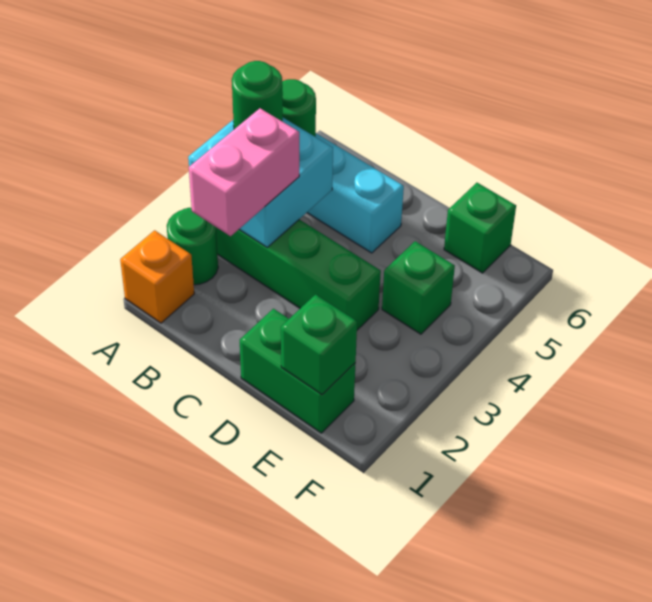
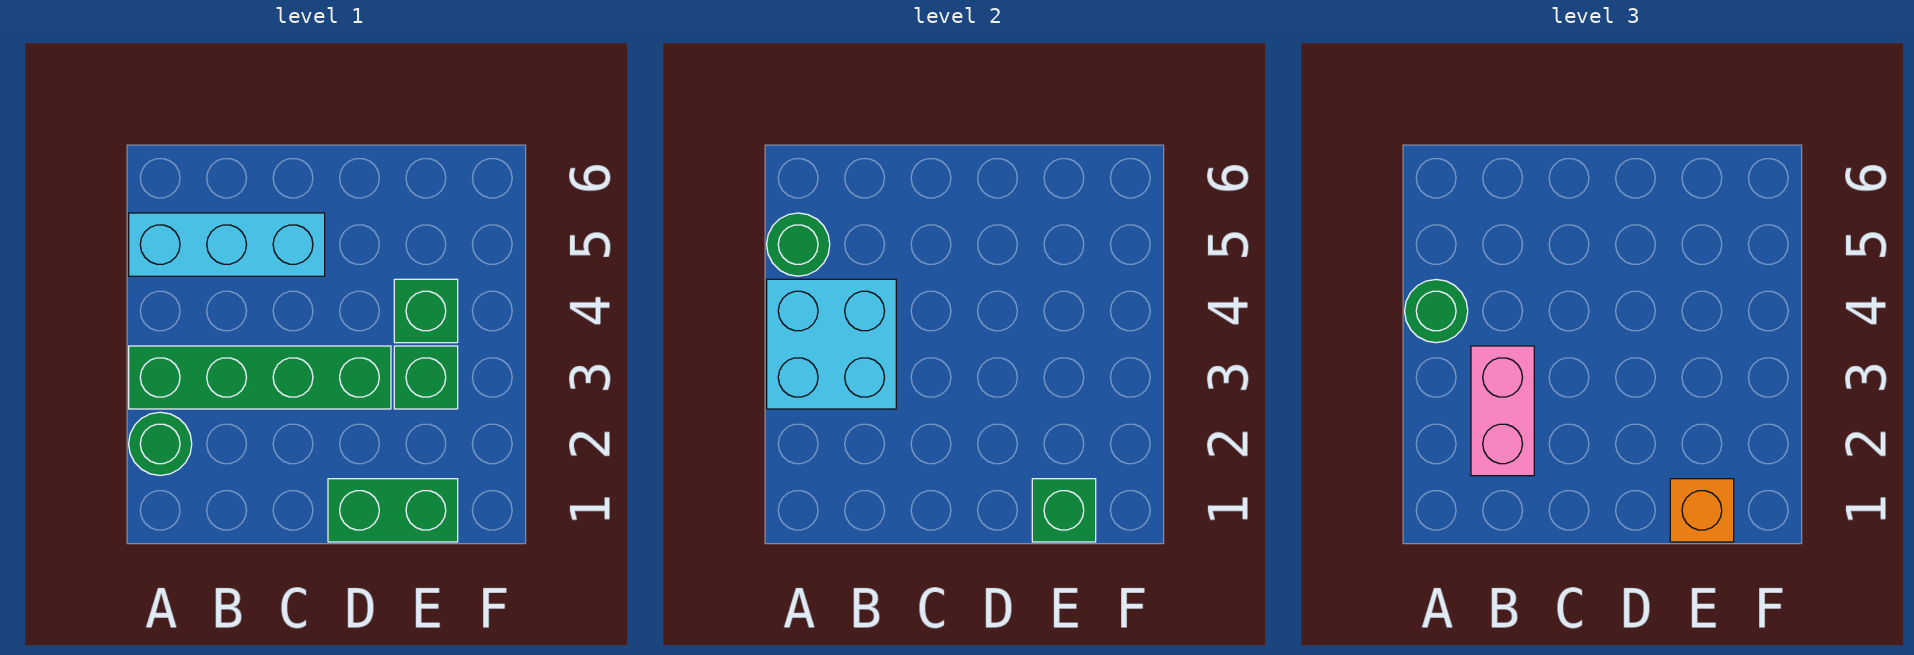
orange brick A1 level 1 -> orange brick E1 level 3
green brick E6 level 1 -> green brick E3 level 1

